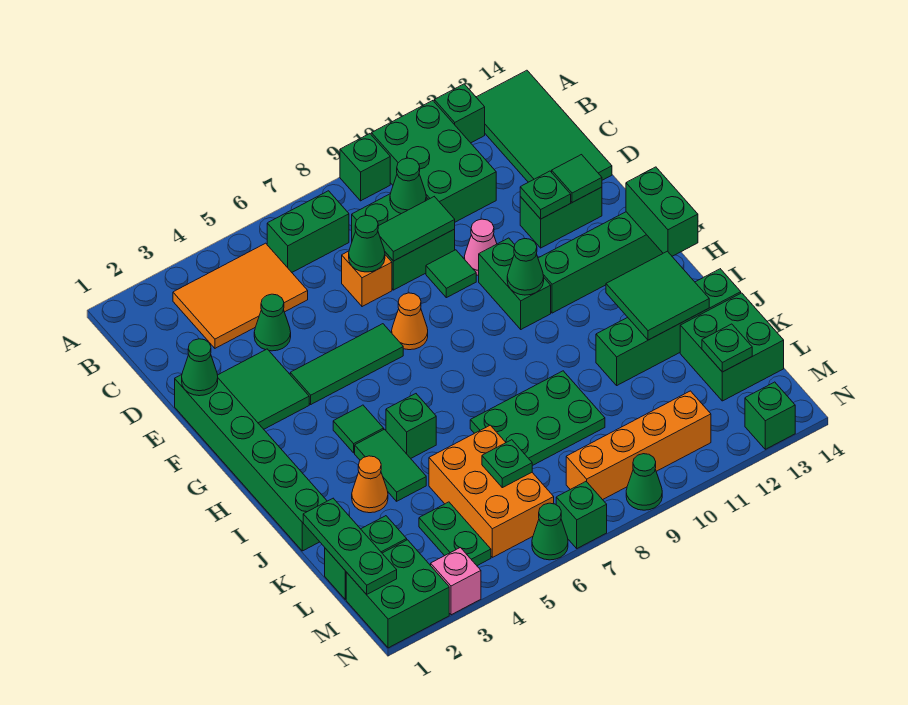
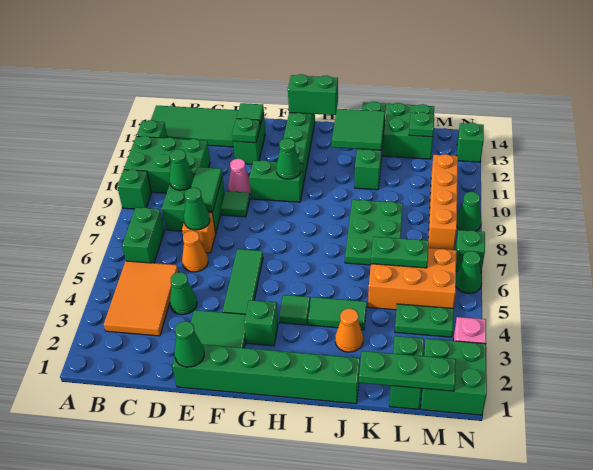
orange cone F7 level 1 -> orange cone D6 level 1
green brick I5 level 1 -> green brick G3 level 1
green plate L6 level 2 -> green plate K6:L6 level 2

